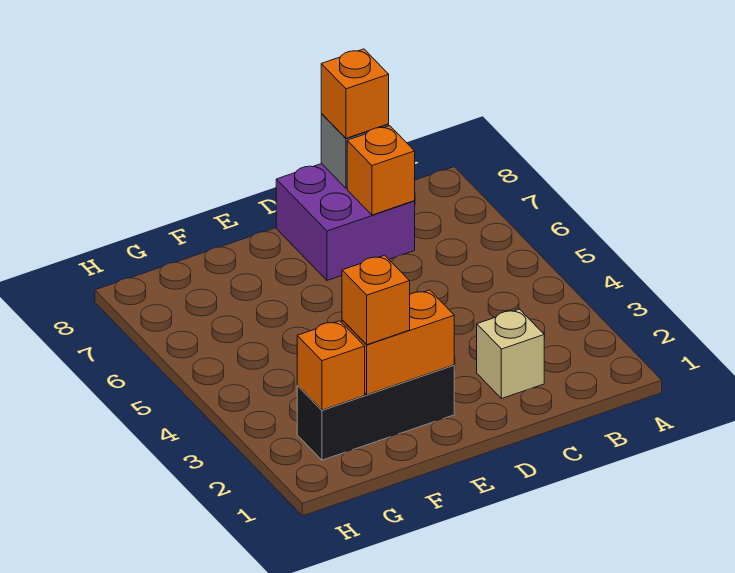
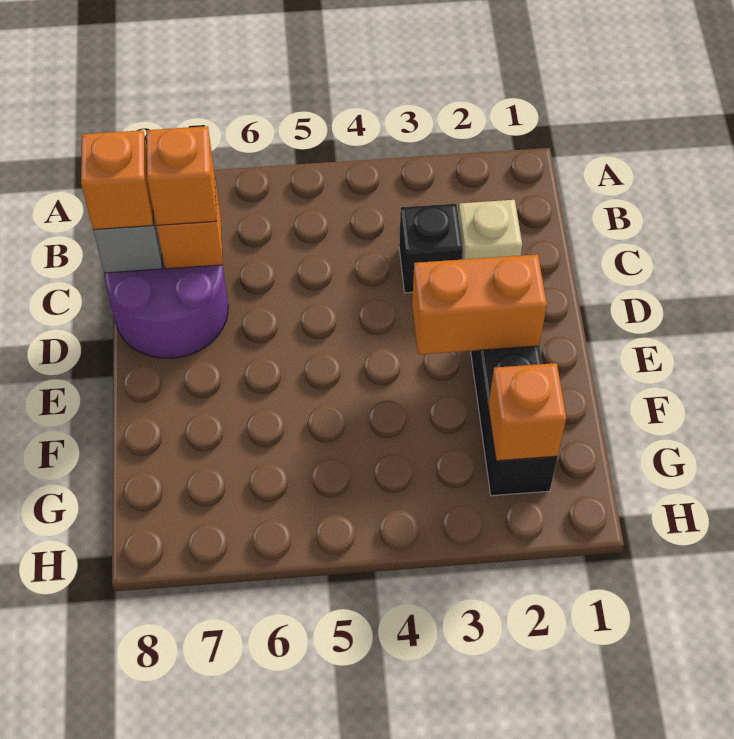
none -> black brick C3 level 1
purple brick C7:D8 level 1 -> purple round brick C7:D8 level 1
orange brick E2:F2 level 2 -> orange brick E2:E3 level 2
orange brick F2 level 3 -> orange brick C7 level 3

